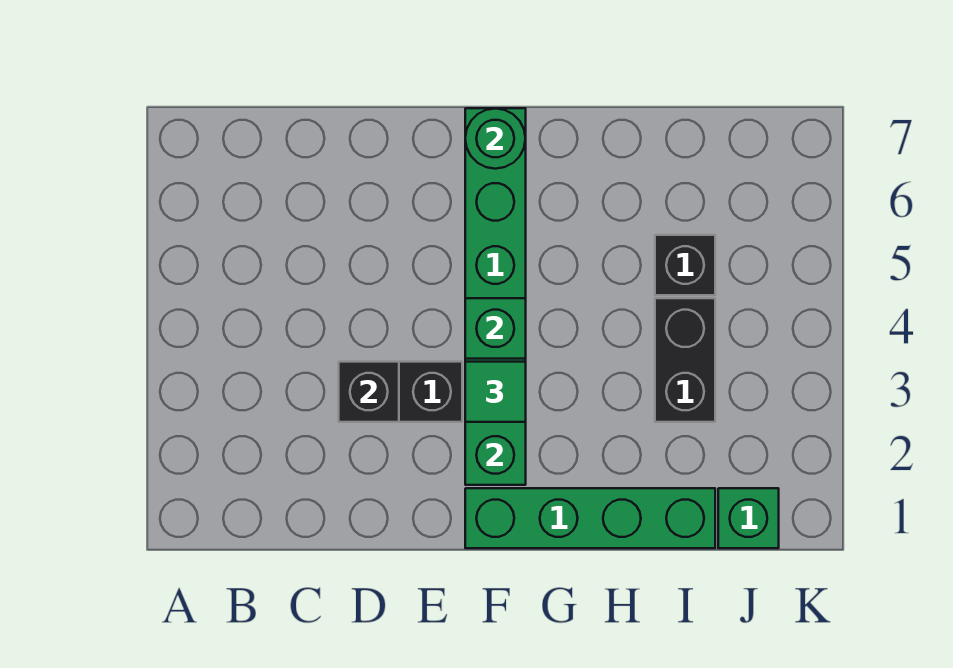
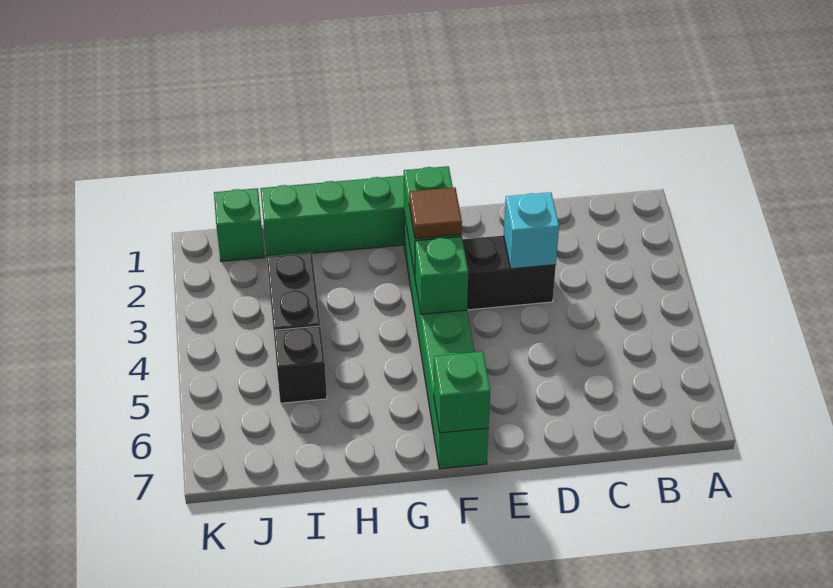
black brick D3 level 2 -> cyan brick D3 level 2
green tile F3 level 3 -> brown tile F3 level 3
green round brick F7 level 2 -> green brick F7 level 2

